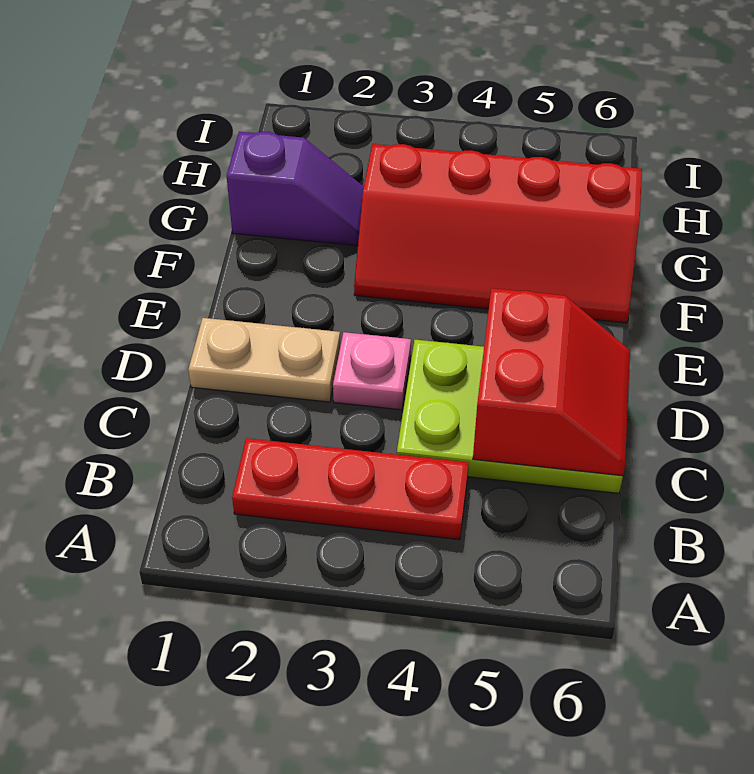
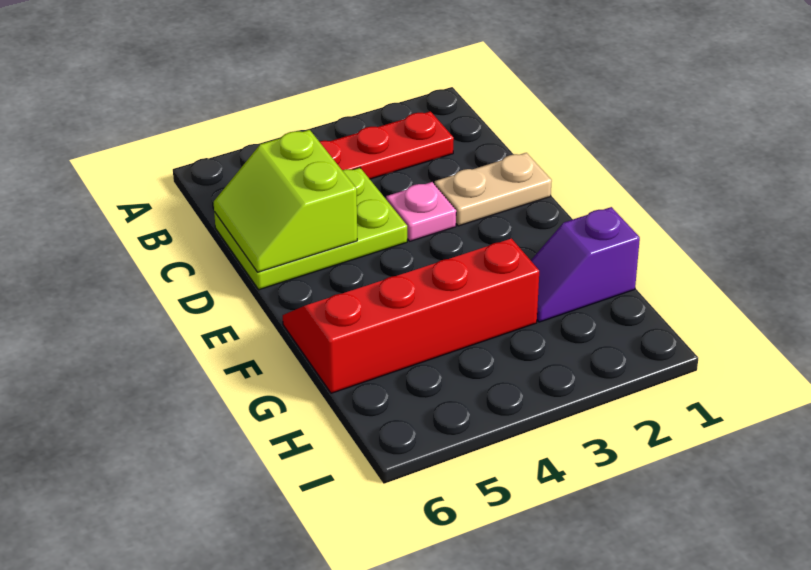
red slope C5:D6 level 2 top 5 -> lime slope C5:D6 level 2 top 5

